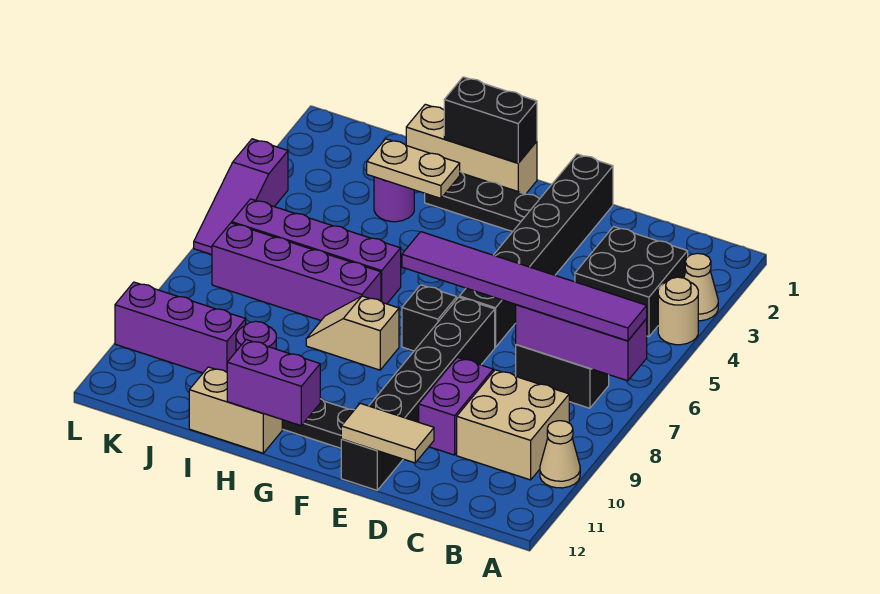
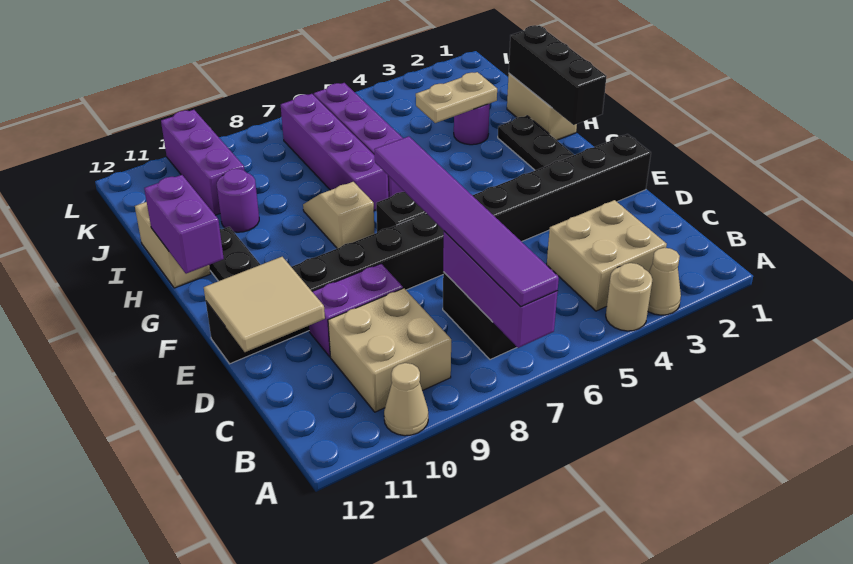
black brick B3:C4 level 1 -> tan brick B3:C4 level 1
tan tile D12:E12 level 2 -> tan tile D11:E12 level 2
tan brick G1:I1 level 1 -> tan brick H1:I1 level 1
black brick G1:H1 level 2 -> black brick G1:I1 level 2
tan plate H3:I3 level 2 -> tan plate I3:I4 level 2
purple slope L4:L6 level 1 top 4 -> none

